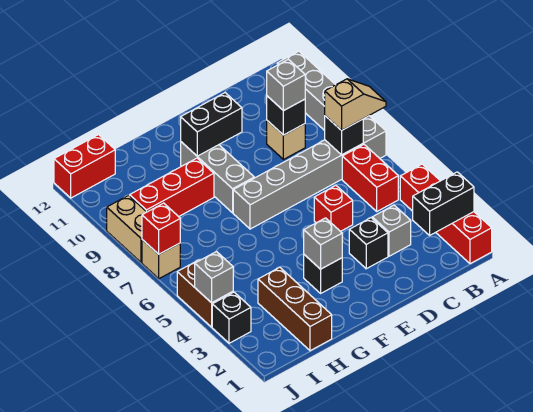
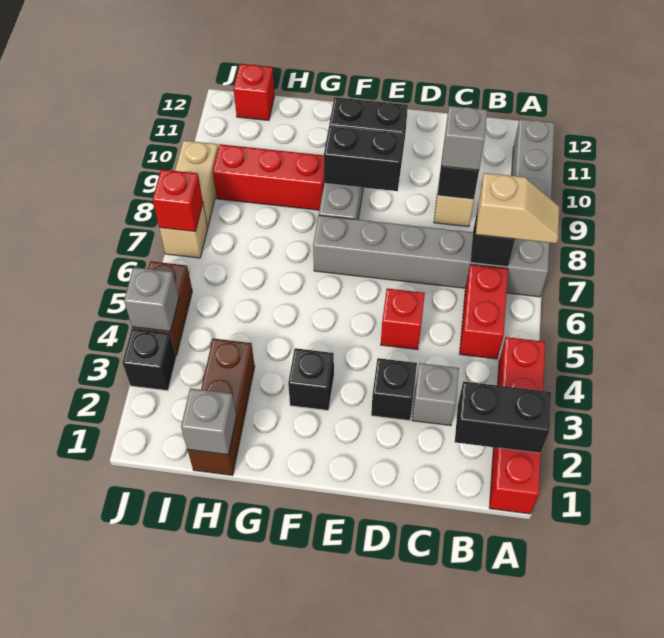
none -> black brick E9:F9 level 2
grey brick F3 level 2 -> grey brick H1 level 2
red brick I12:J12 level 1 -> red brick I12 level 1

